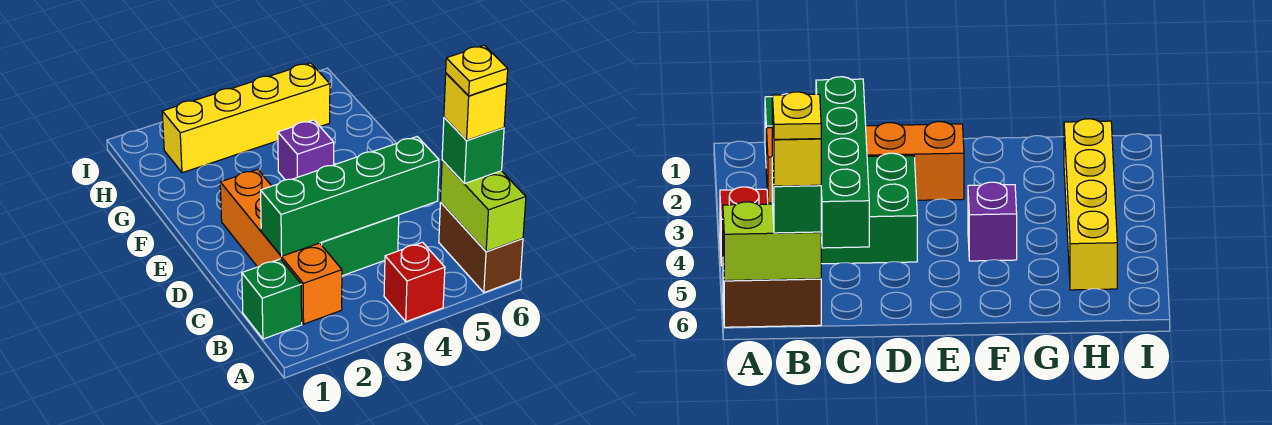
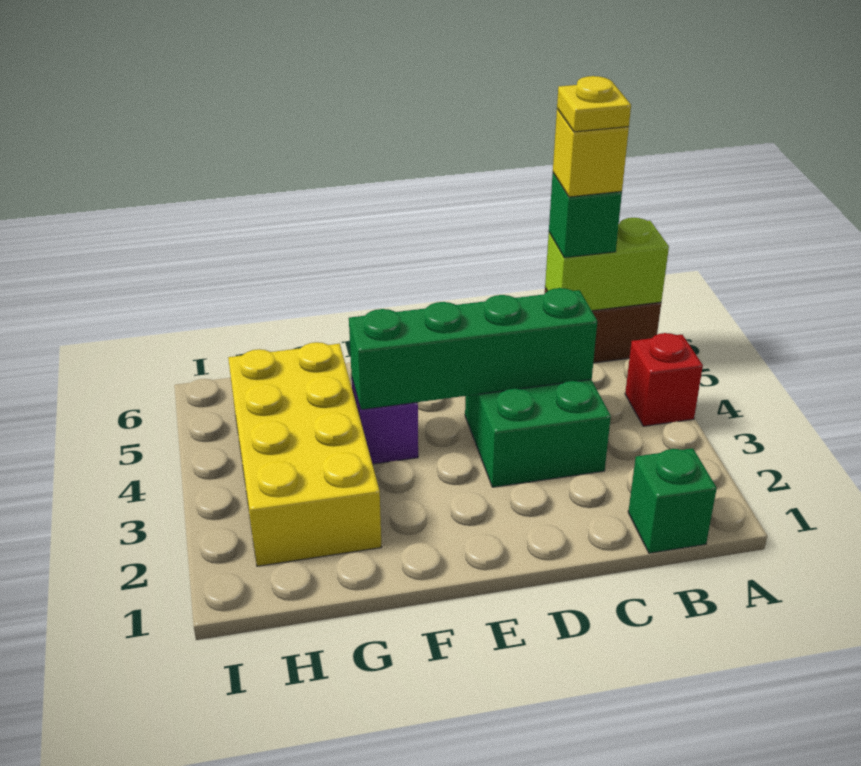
orange brick B2:E2 level 1 -> none
green brick C2:C5 level 2 -> green brick C4:F4 level 2
yellow brick H2:H5 level 1 -> yellow brick G2:H5 level 1

